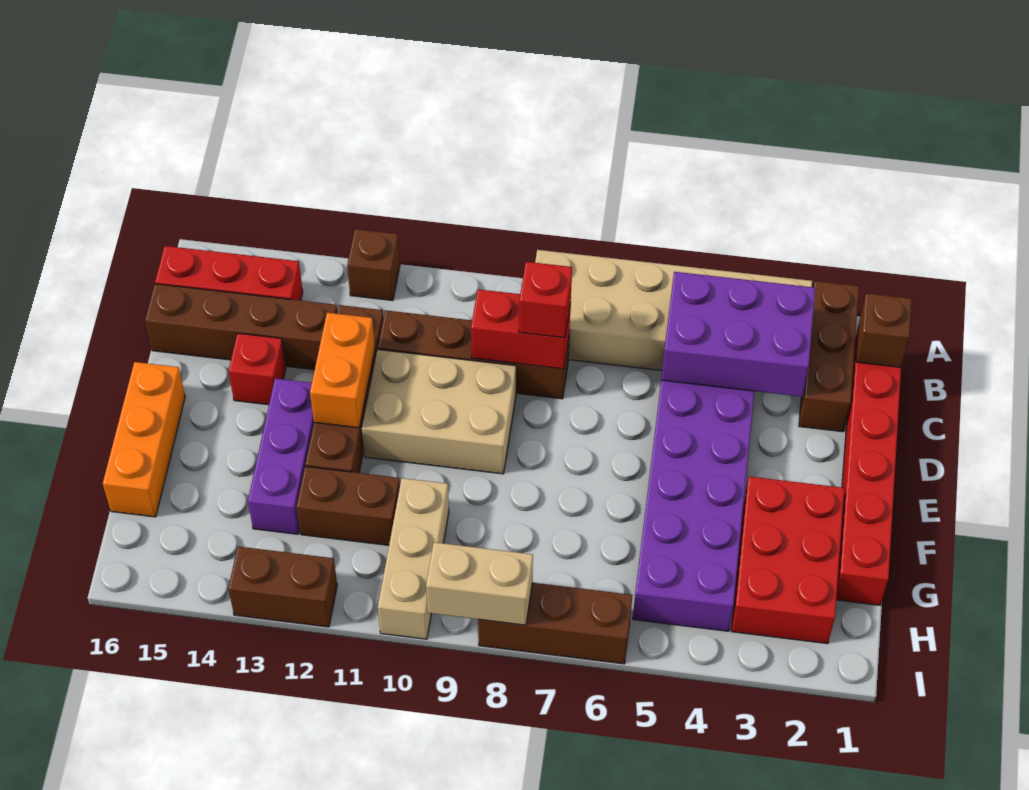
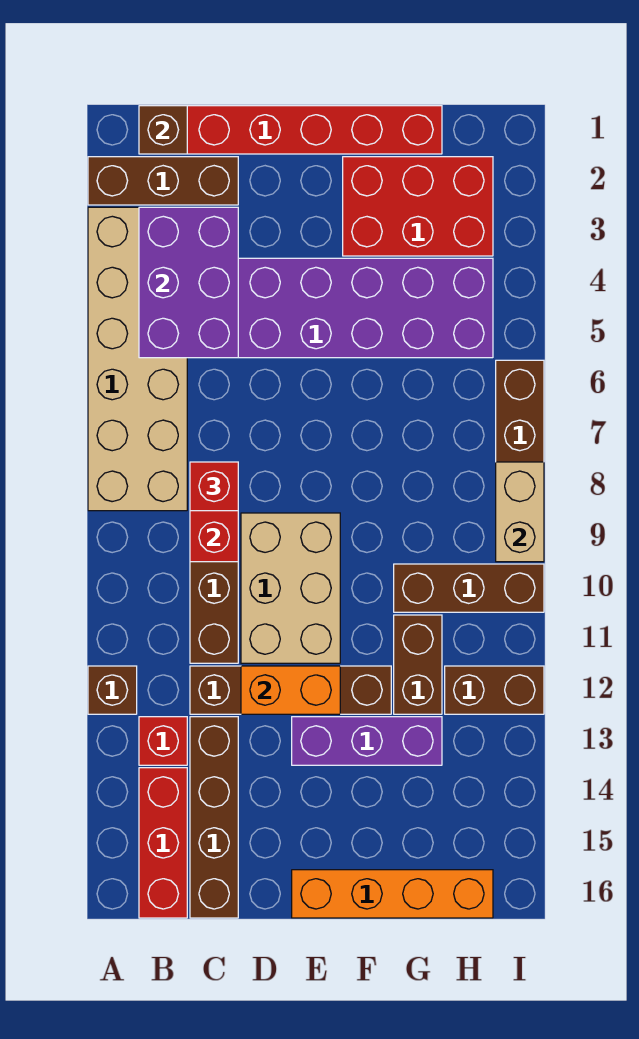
red brick D14 level 1 -> red brick B13 level 1
orange brick E16:G16 level 1 -> orange brick E16:H16 level 1
tan brick G10:I10 level 1 -> brown brick G10:I10 level 1
brown brick I12:I13 level 1 -> brown brick H12:I12 level 1

